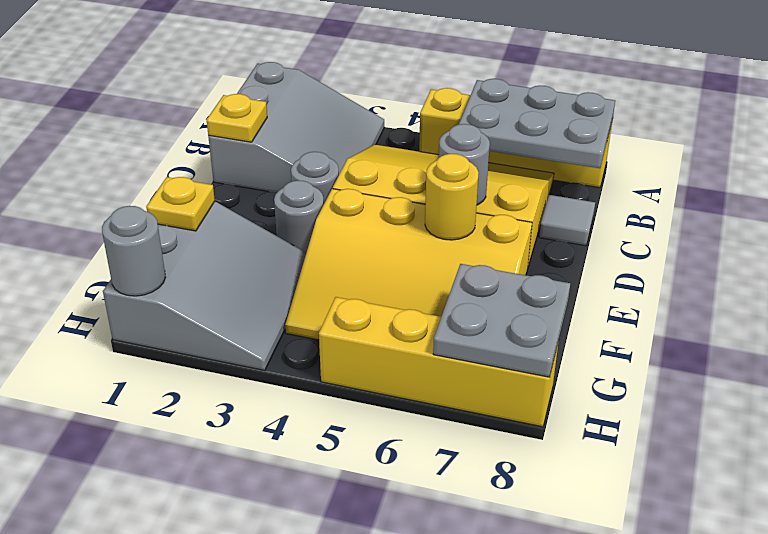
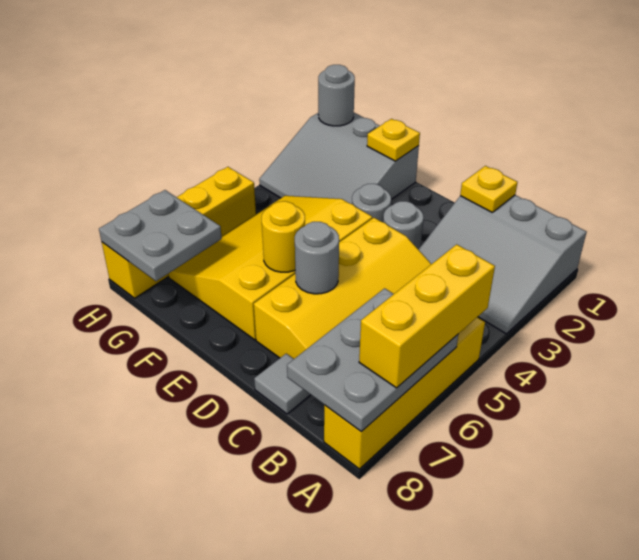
none -> yellow brick A5:A7 level 3

